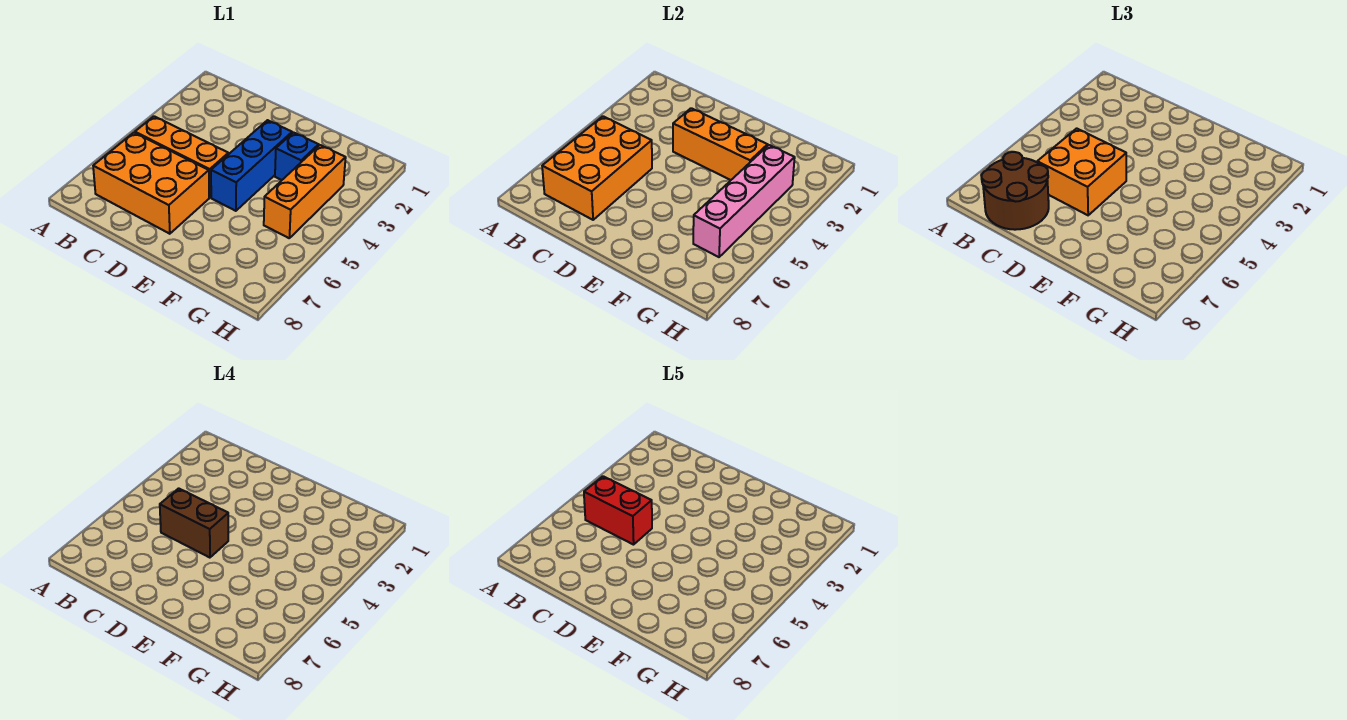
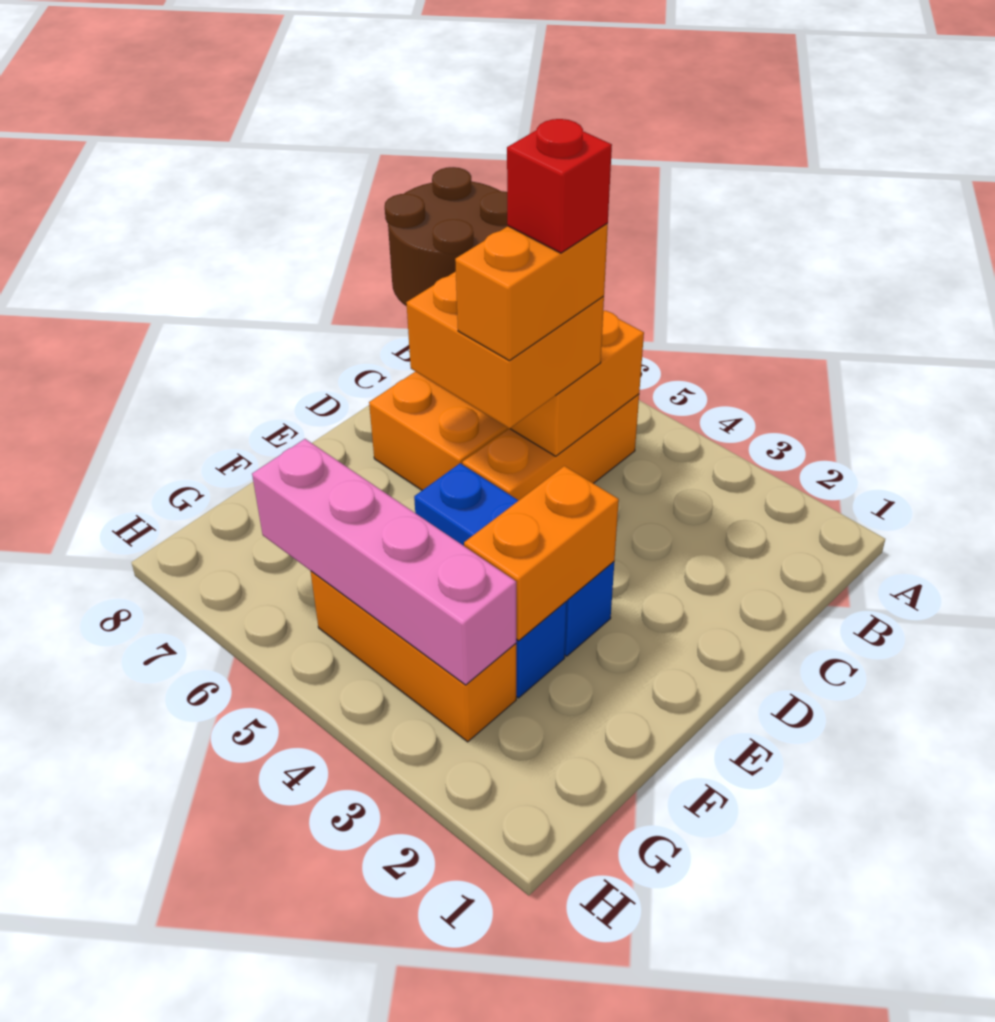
red brick B5:C5 level 5 -> red brick C5 level 5
brown brick C5:D5 level 4 -> orange brick C5:D5 level 4
orange brick D3:F3 level 2 -> orange brick E3:F3 level 2

